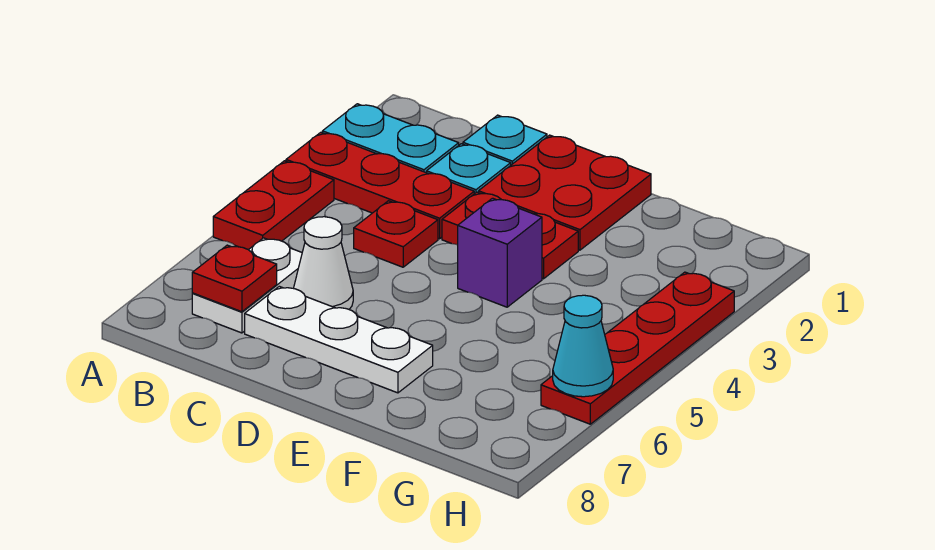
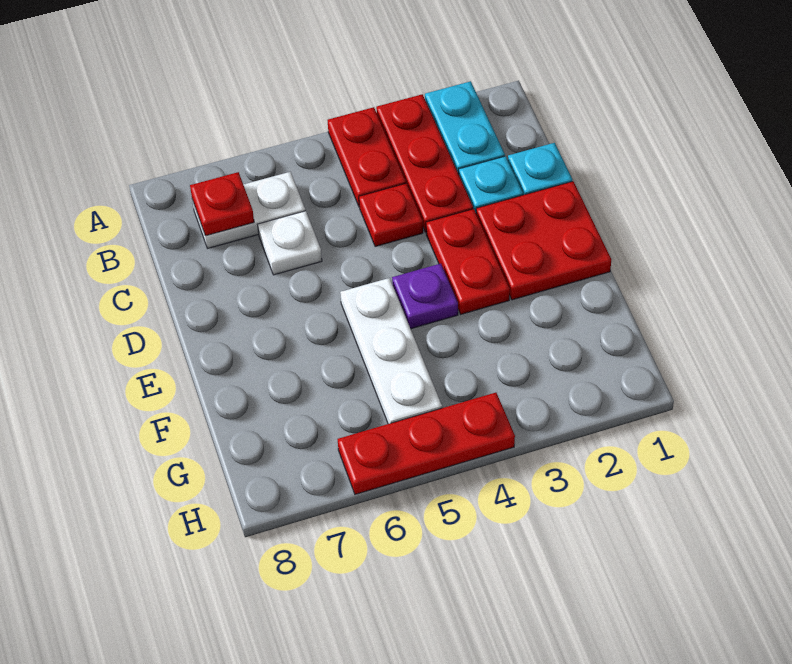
red plate A4:A5 level 1 -> red plate A4:B4 level 1
white cone C6 level 1 -> white plate C6 level 1
white plate C7:E7 level 1 -> white plate E5:G5 level 1
purple brick E4 level 1 -> purple plate E4 level 1
red plate H3:H6 level 1 -> red plate H4:H6 level 1
cyan cone H6 level 2 -> none

